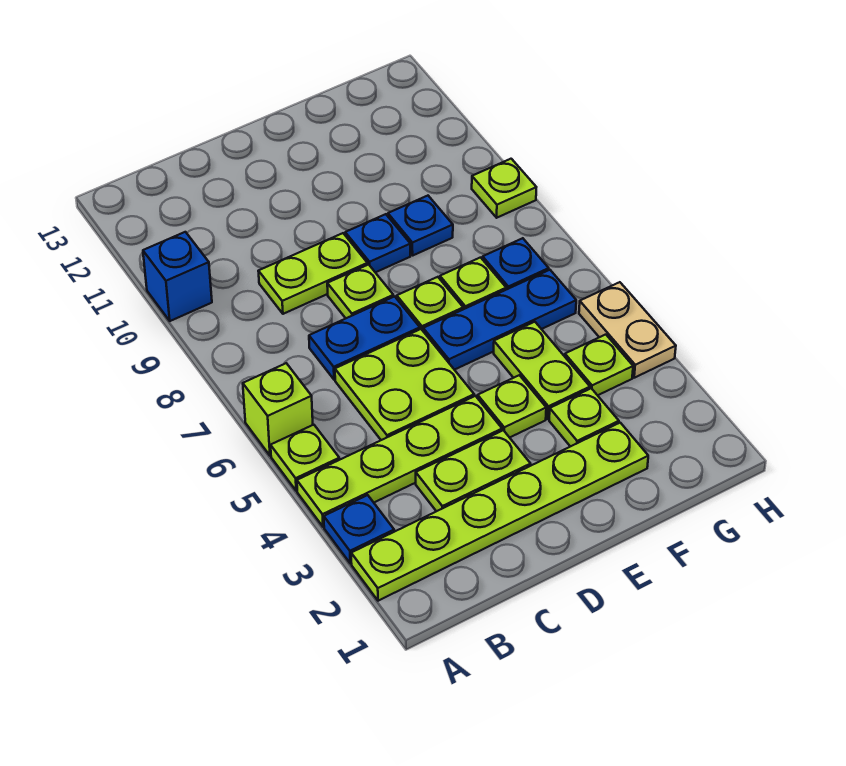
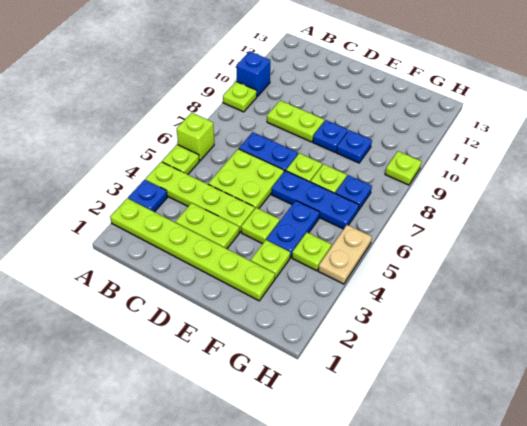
lime plate D8 level 1 -> lime plate A9 level 1
lime plate F4:F5 level 1 -> blue plate F4:F5 level 1

